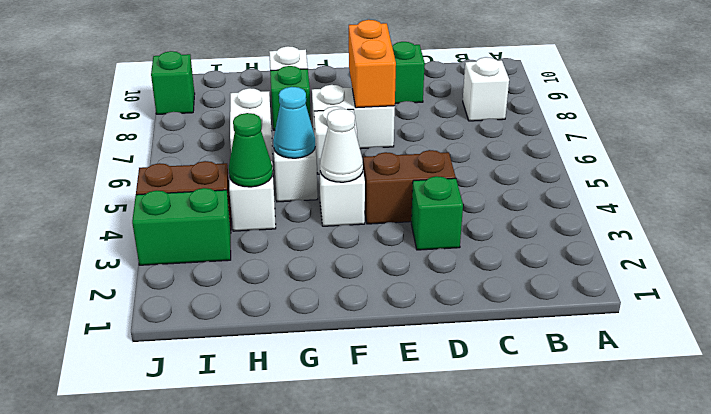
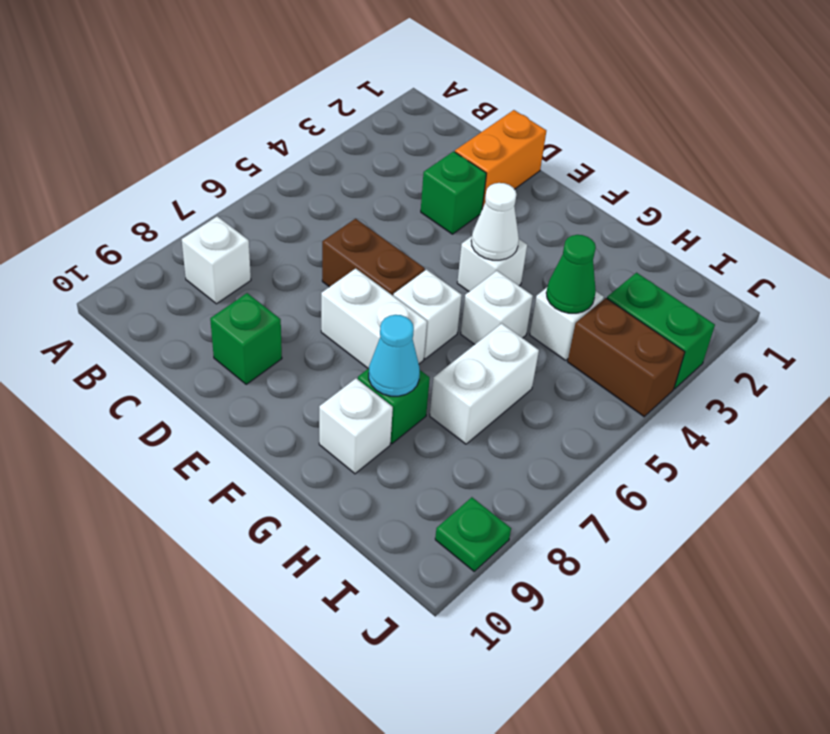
brown brick D4:E4 level 1 -> brown brick D6:E6 level 1
orange brick E7:E8 level 2 -> orange brick D1:D2 level 1
cyan cone G5 level 2 -> cyan cone G8 level 2
green brick J9 level 1 -> green plate J9 level 1

